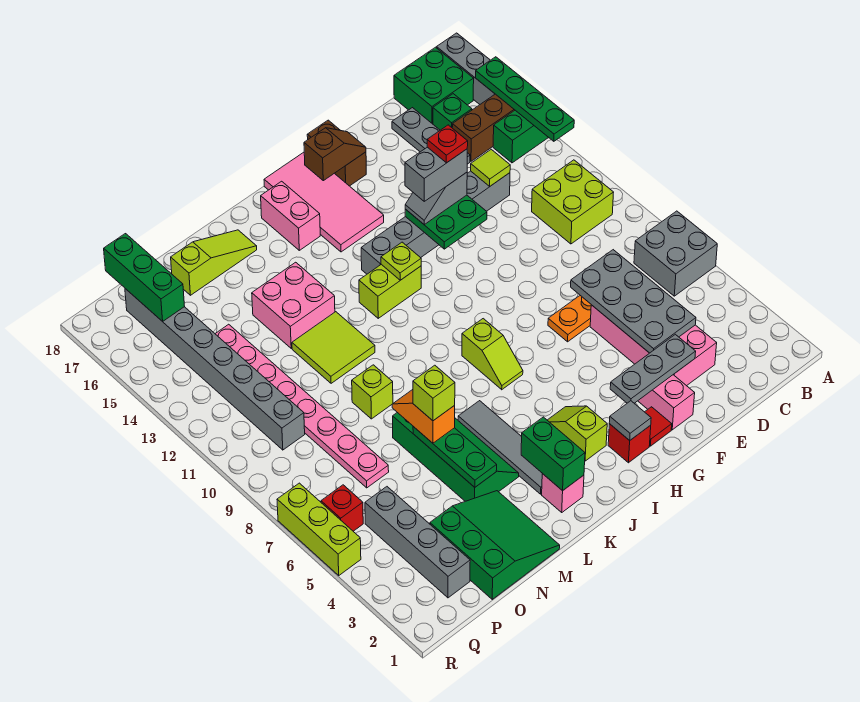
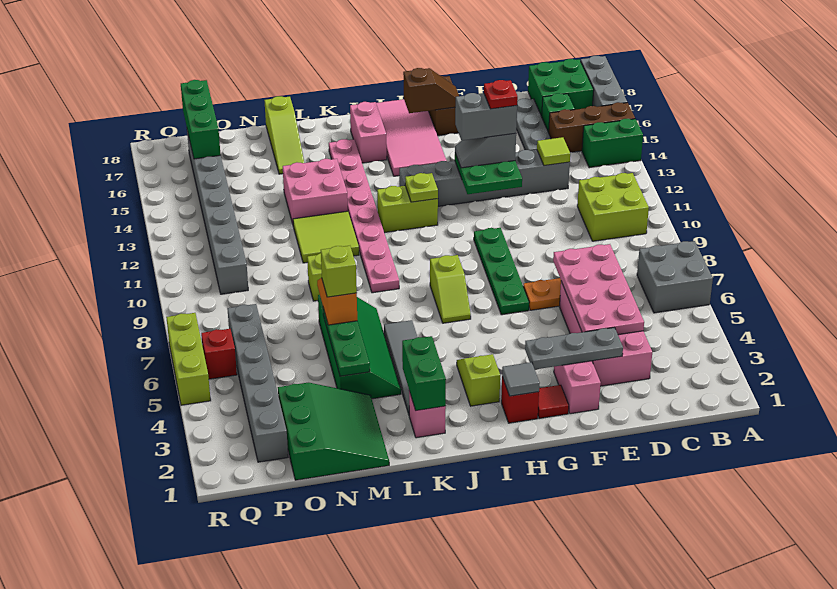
green plate A13:A16 level 2 -> green plate G7:G10 level 1
grey plate D4:E7 level 2 -> pink plate D4:E7 level 2
lime slope L17:N17 level 1 top N -> lime slope M16:M18 level 1 top 18
pink plate O7:O14 level 1 -> pink plate K9:K16 level 1
grey brick P2:P5 level 1 -> grey brick P2:P7 level 1

